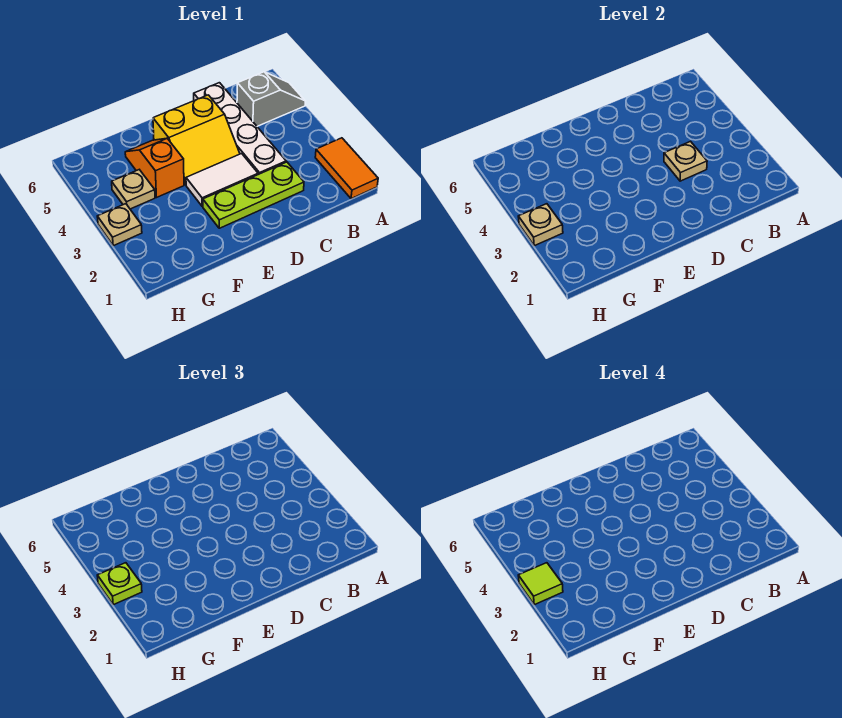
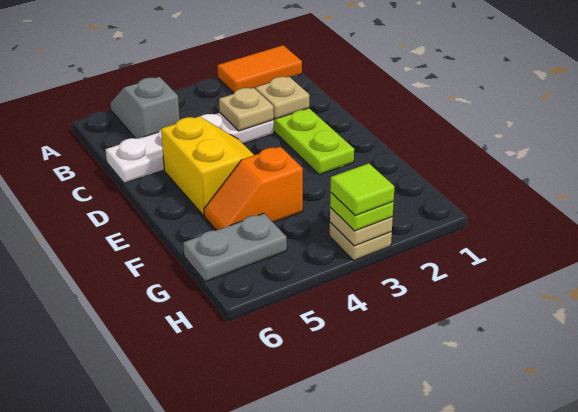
white tile D3:E3 level 1 -> none
tan plate G4 level 1 -> tan plate C2 level 2
none -> grey plate G5:G6 level 1

